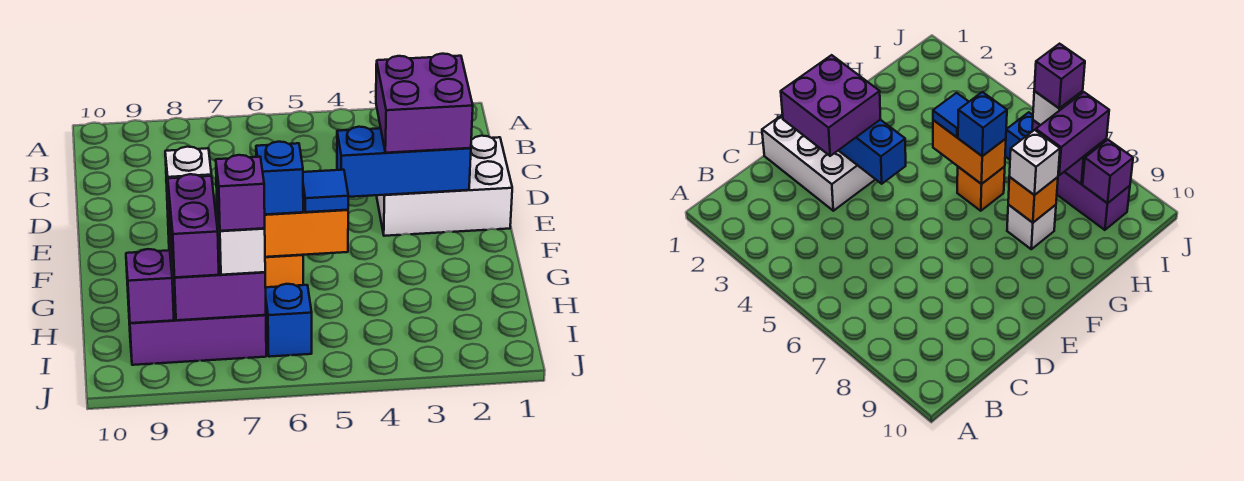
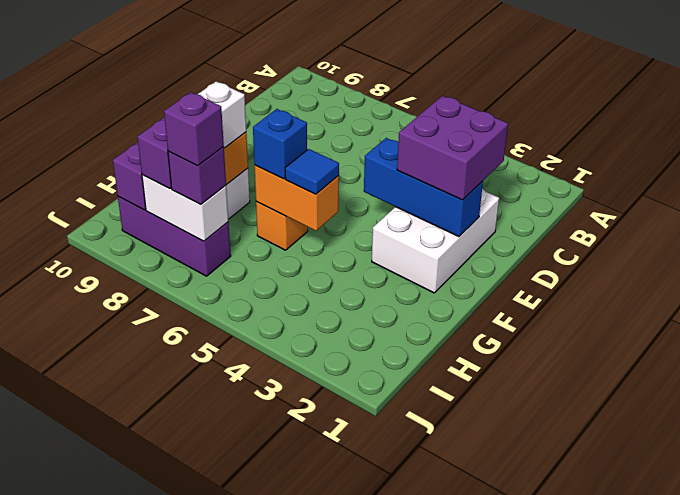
white brick D1:E3 level 1 -> white brick D2:F3 level 1
blue brick I6 level 1 -> none
purple brick I7:I8 level 2 -> white brick I7:I8 level 2
white brick I7 level 3 -> purple brick I7 level 3

